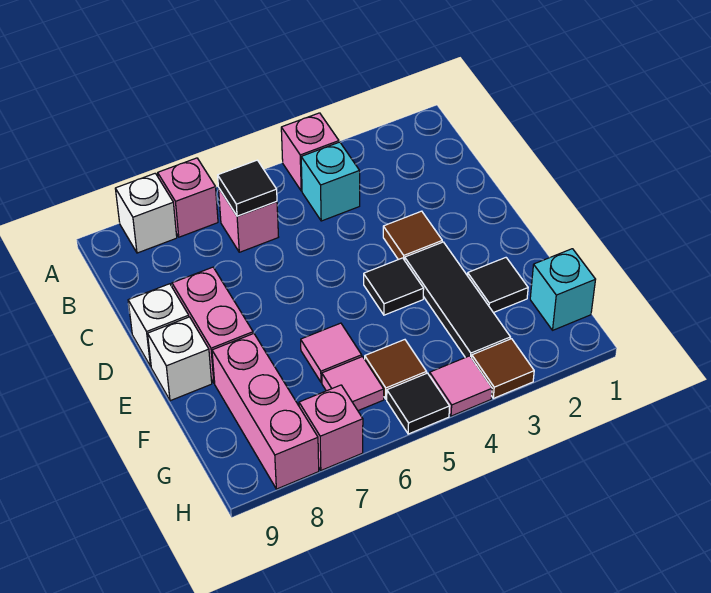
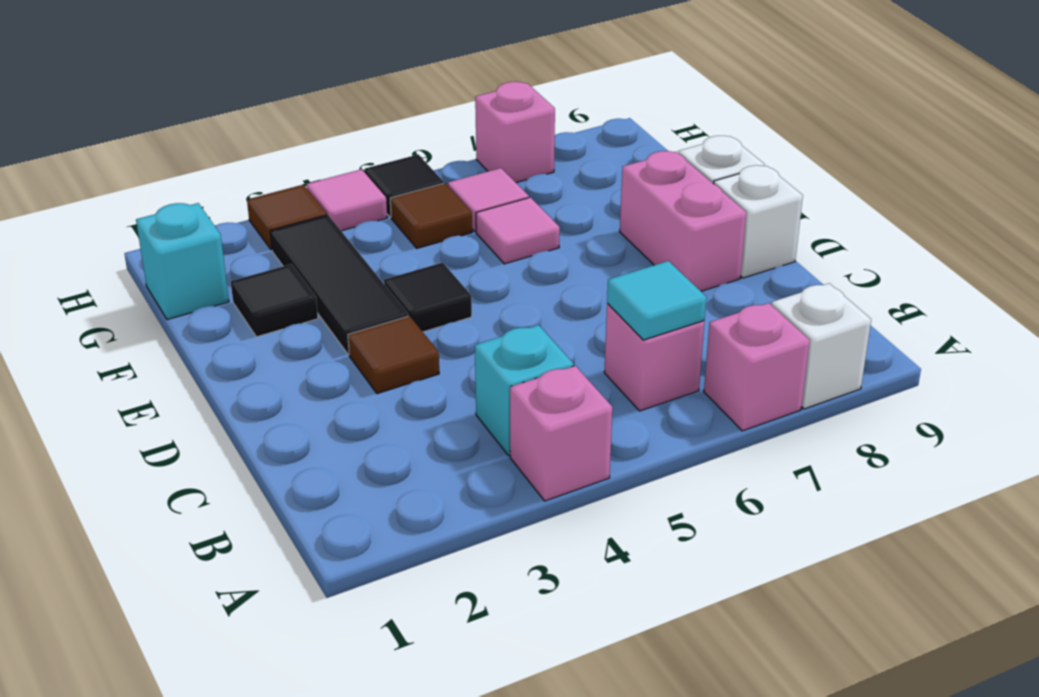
black tile B6 level 2 -> cyan tile B6 level 2
pink brick F8:H8 level 1 -> none

